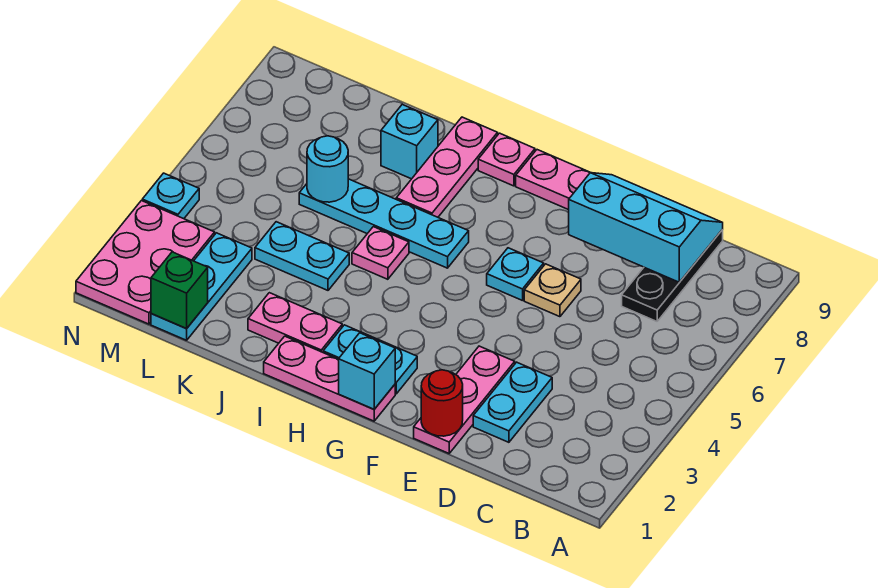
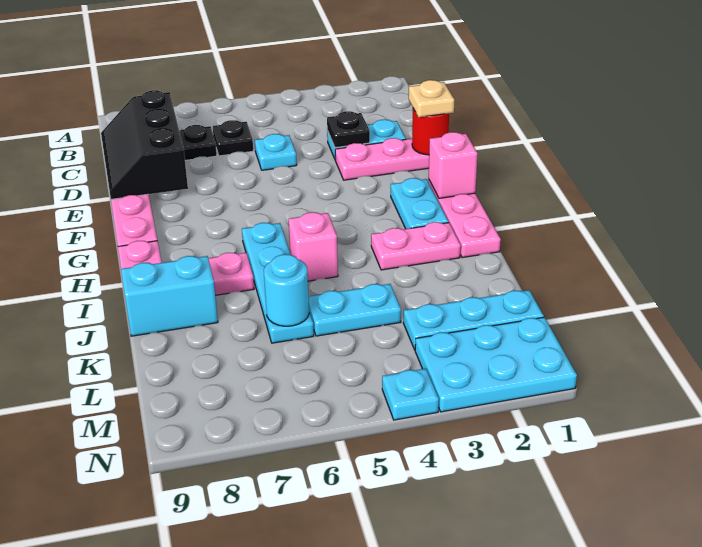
none -> black plate C6 level 1
cyan slope C8:E9 level 2 top 8 -> black slope C8:E9 level 2 top 8
none -> black plate D3 level 2
tan plate E6 level 1 -> tan plate E1 level 3
cyan plate F6 level 1 -> cyan plate D5 level 1
cyan brick G1 level 2 -> pink brick G1 level 2
pink plate I2:J2 level 1 -> pink plate I2:I3 level 1
pink plate I5 level 1 -> pink brick I5 level 1
cyan plate J4:K4 level 1 -> cyan plate K4:K5 level 1
cyan brick J8 level 1 -> cyan brick J8:J9 level 1
green brick L1 level 2 -> none
pink plate M1:N3 level 1 -> cyan plate M1:N3 level 1

